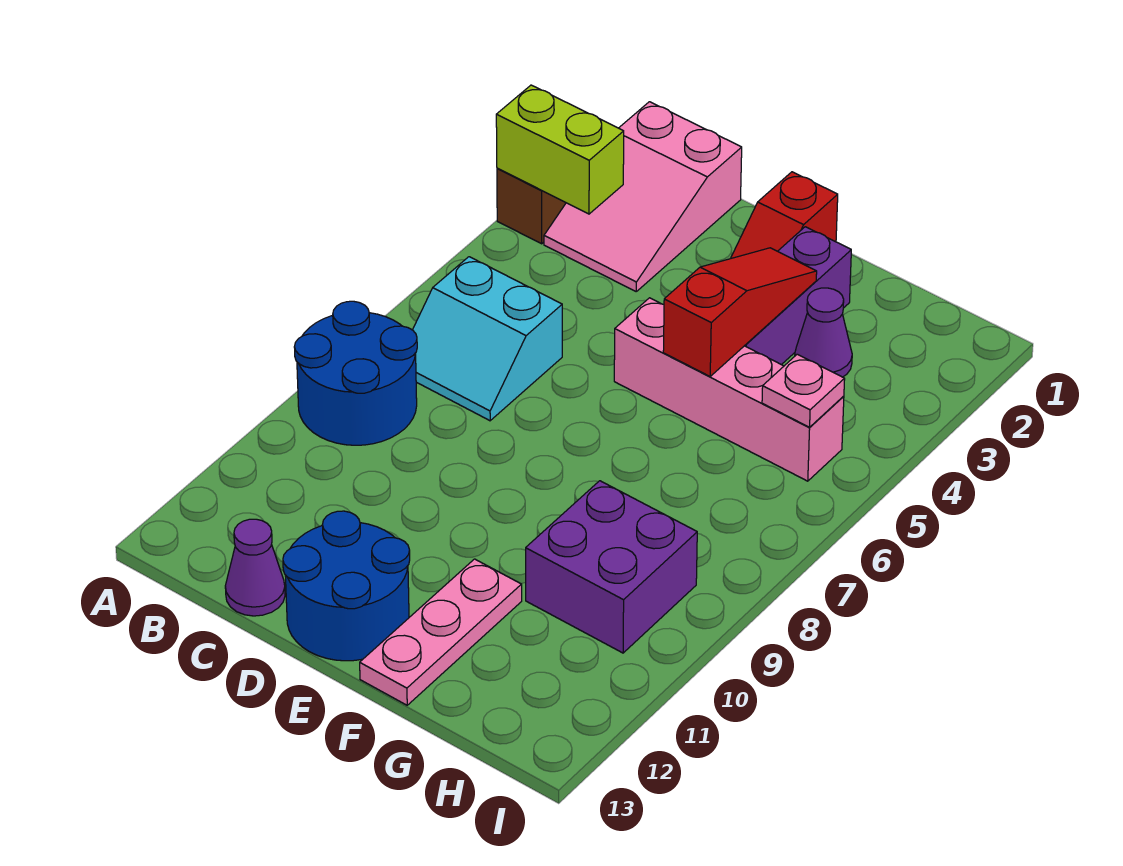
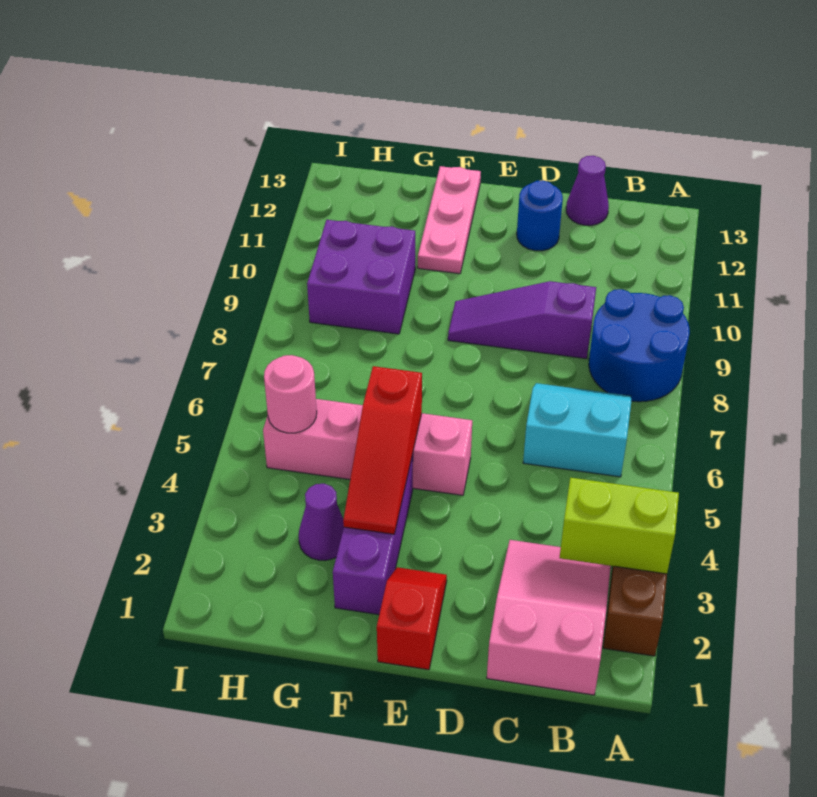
none -> purple slope C9:E9 level 1 top C
blue round brick D12:E13 level 1 -> blue round brick D12 level 1
pink plate H5 level 2 -> pink round brick H5 level 2

